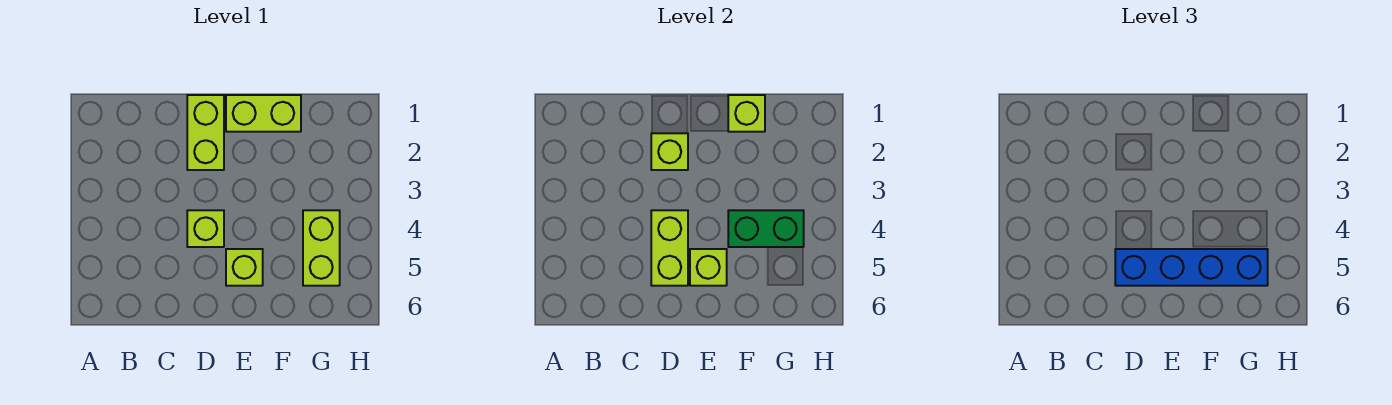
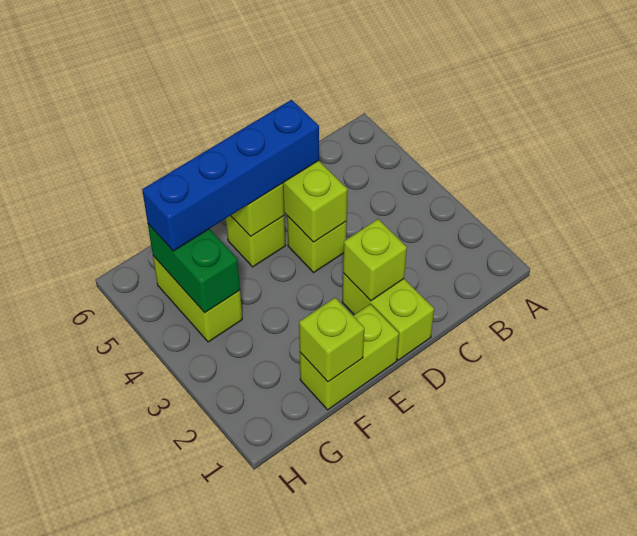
green brick F4:G4 level 2 -> green brick G4:G5 level 2

